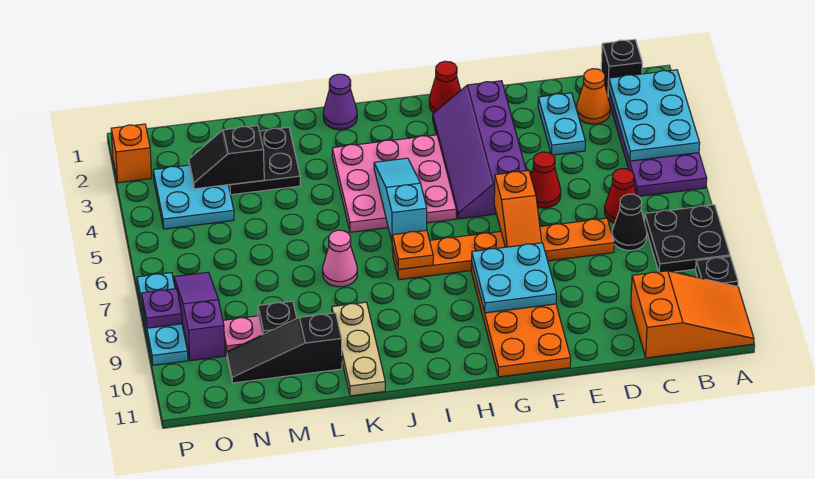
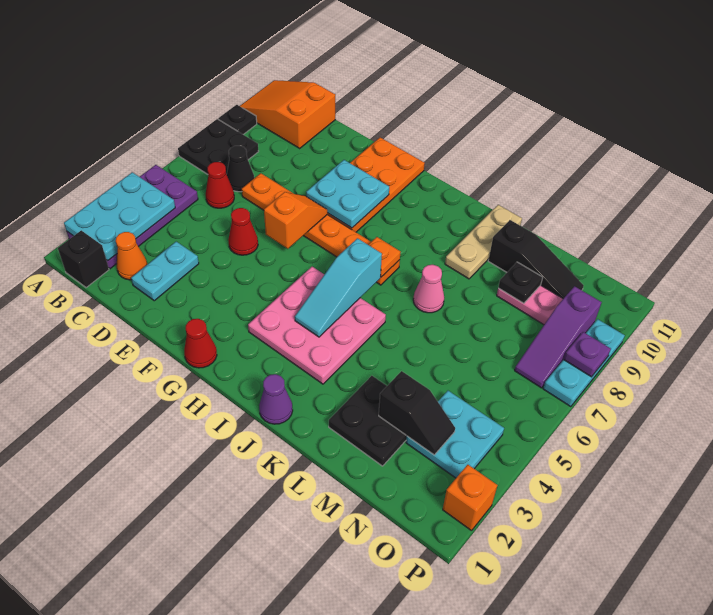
purple slope F2:G5 level 1 top F -> none

